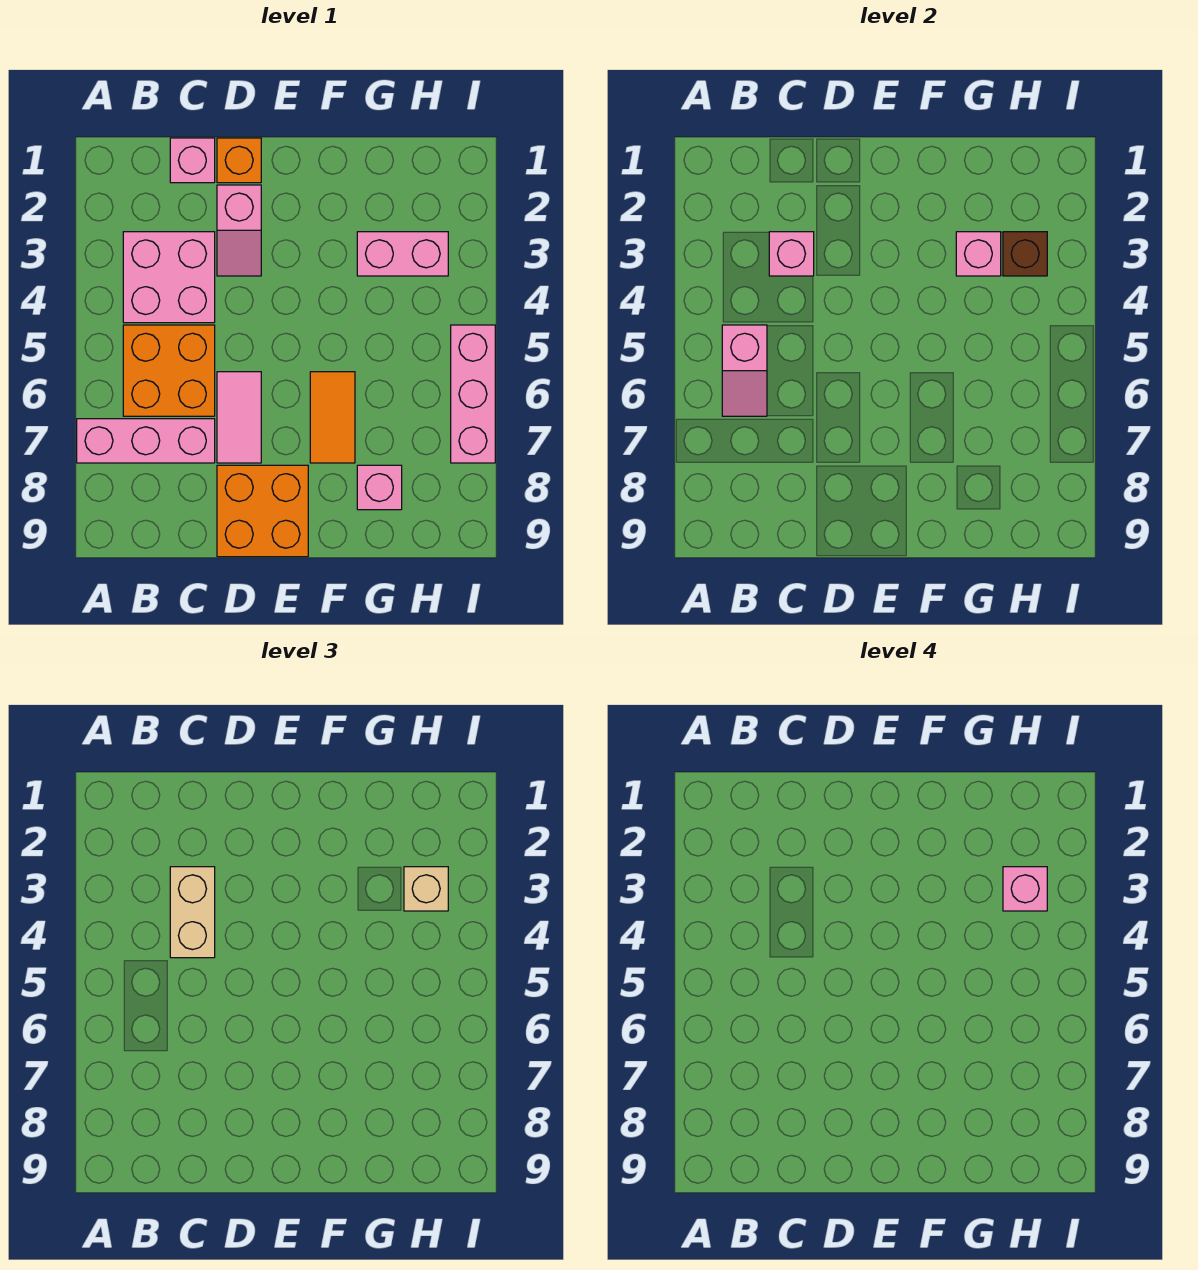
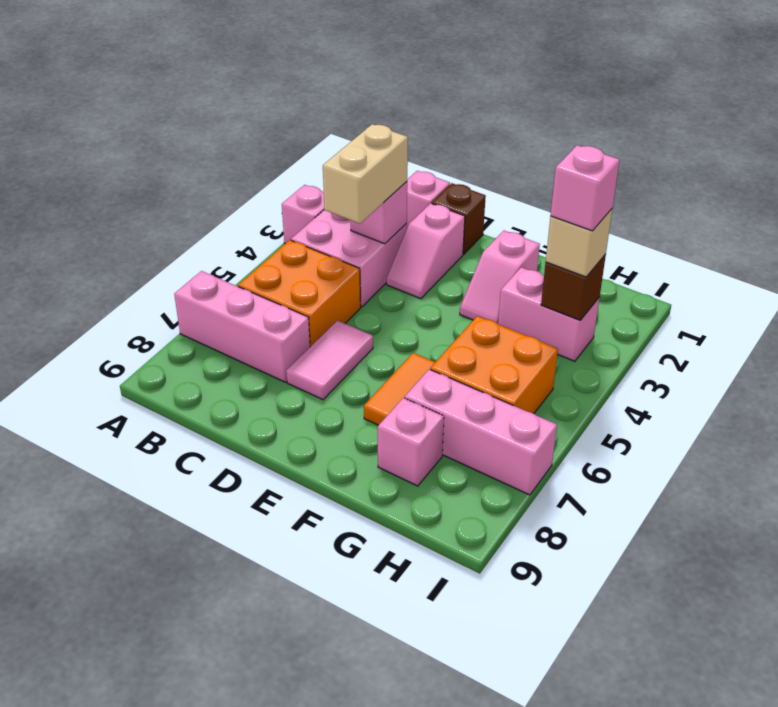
pink slope B5:B6 level 2 top 5 -> pink slope F2:F3 level 1 top 2
orange brick D1 level 1 -> brown brick D1 level 1
orange brick D8:E9 level 1 -> orange brick G5:H6 level 1
pink brick G3 level 2 -> pink brick A3 level 1
pink brick I5:I7 level 1 -> pink brick G7:I7 level 1

